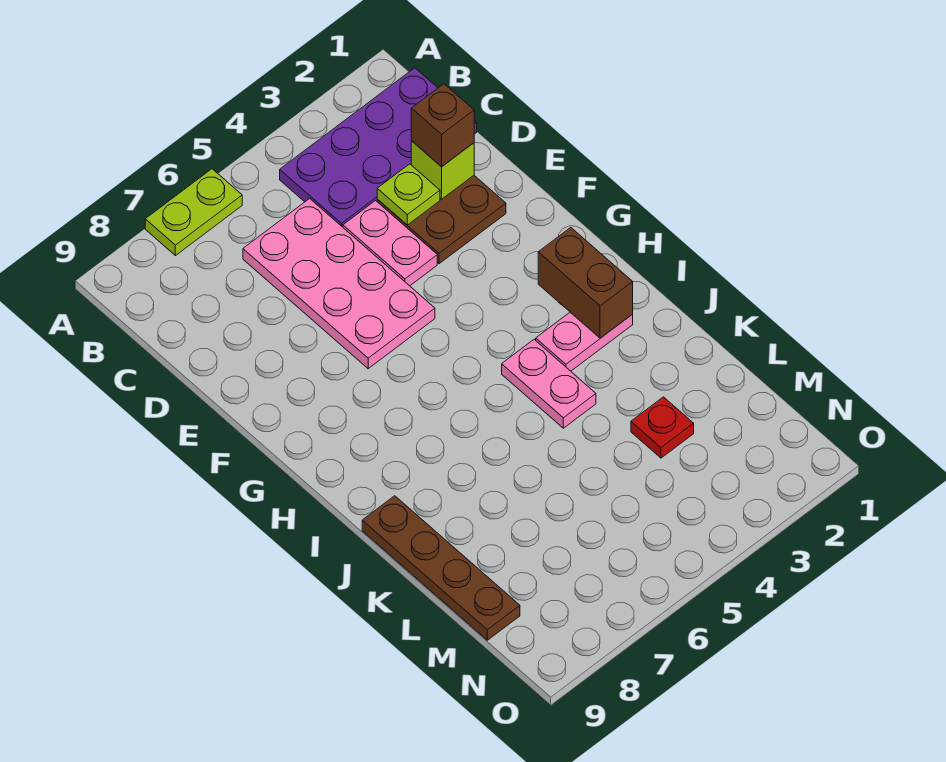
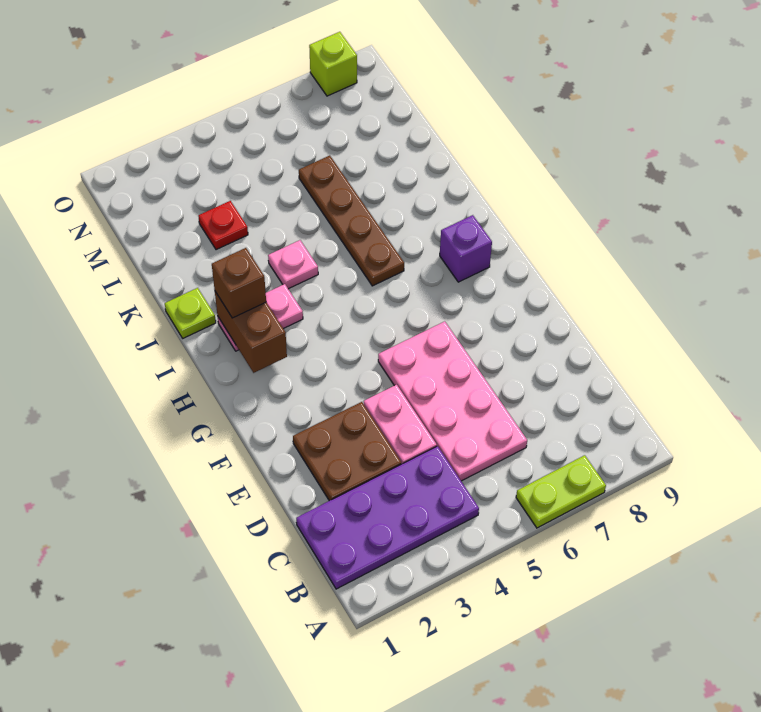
lime brick D2 level 2 -> lime brick O8 level 1
brown brick D2 level 3 -> brown brick I2 level 3
lime plate D3 level 2 -> lime plate J1 level 1
none -> purple brick H8 level 1
pink plate I4:J4 level 1 -> pink plate J4 level 1
brown plate J9:M9 level 1 -> brown plate I6:L6 level 1

